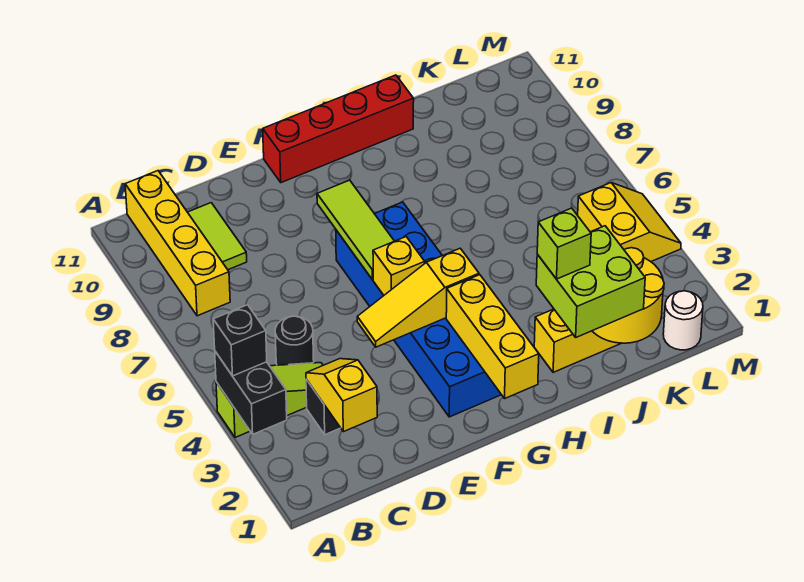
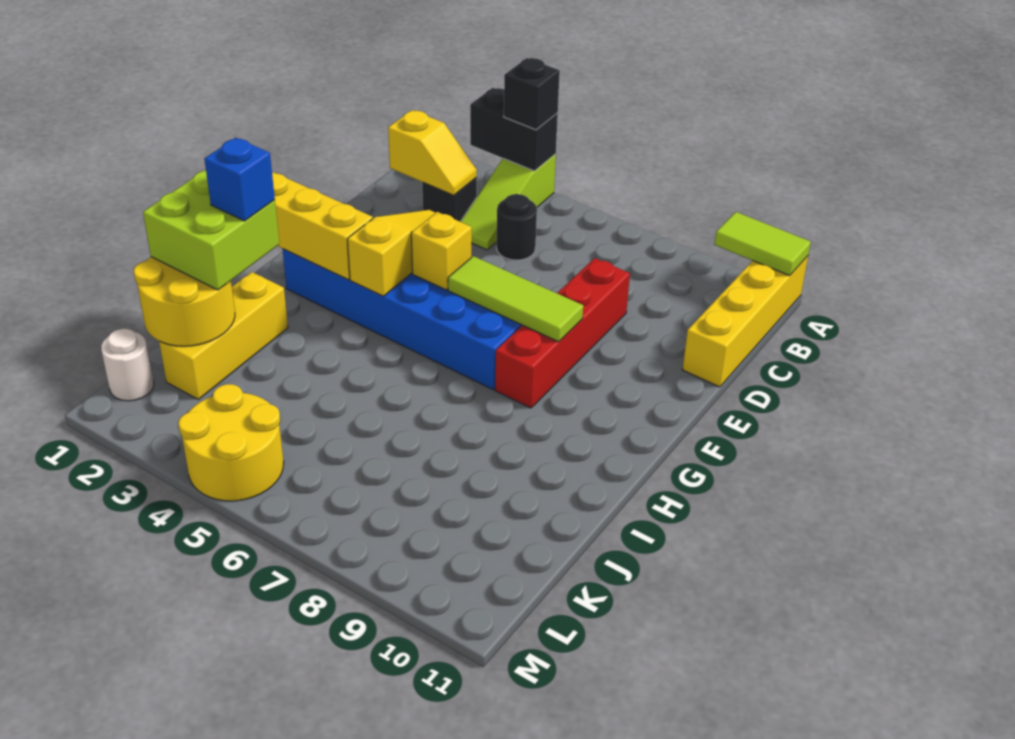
yellow brick B8:B11 level 1 -> yellow brick A11:D11 level 1
lime tile C9:C10 level 1 -> lime tile A10:A11 level 2
red brick F11:I11 level 1 -> red brick D8:G8 level 1
lime brick I2 level 4 -> blue brick I2 level 4
yellow slope L4:M5 level 1 top L -> yellow round brick L4:M5 level 1

